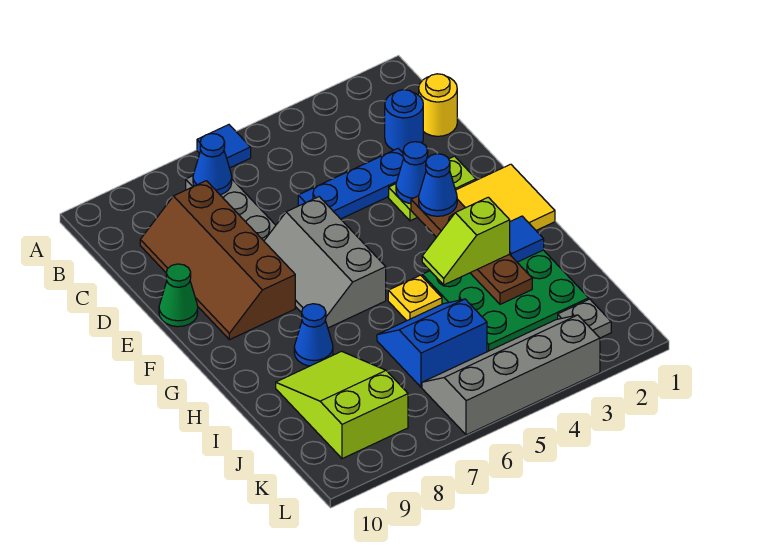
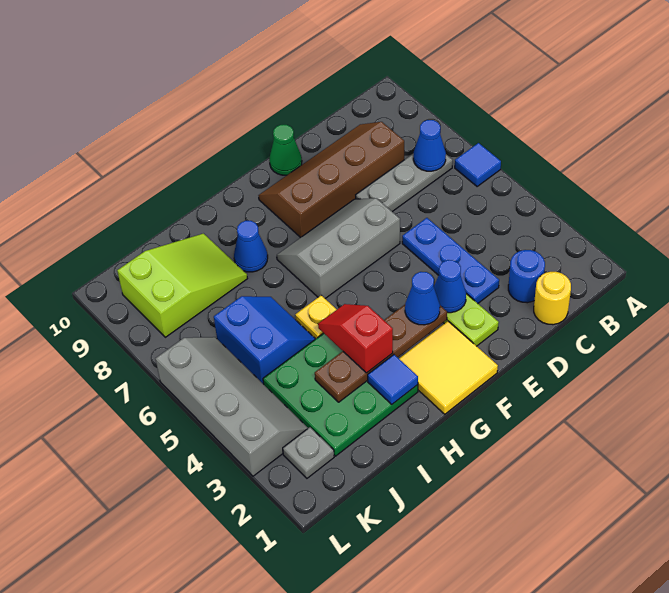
lime slope H3:H4 level 3 top 3 -> red slope H3:H4 level 3 top 3

